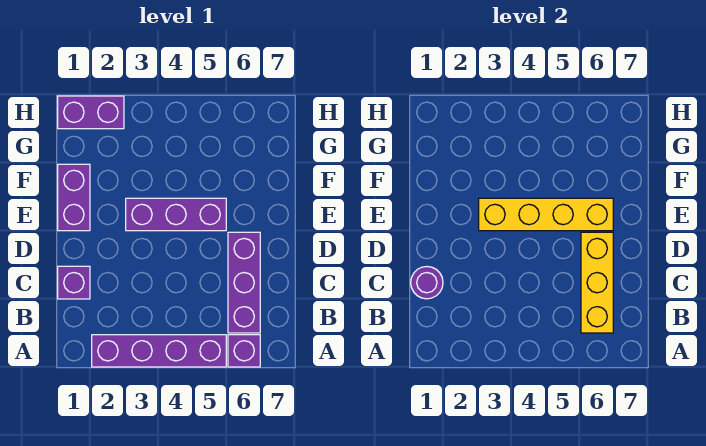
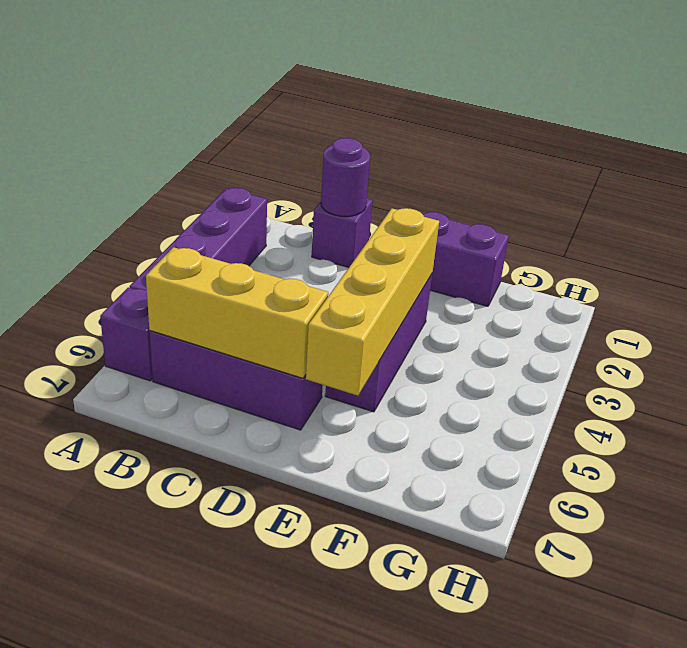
purple brick H1:H2 level 1 -> none

